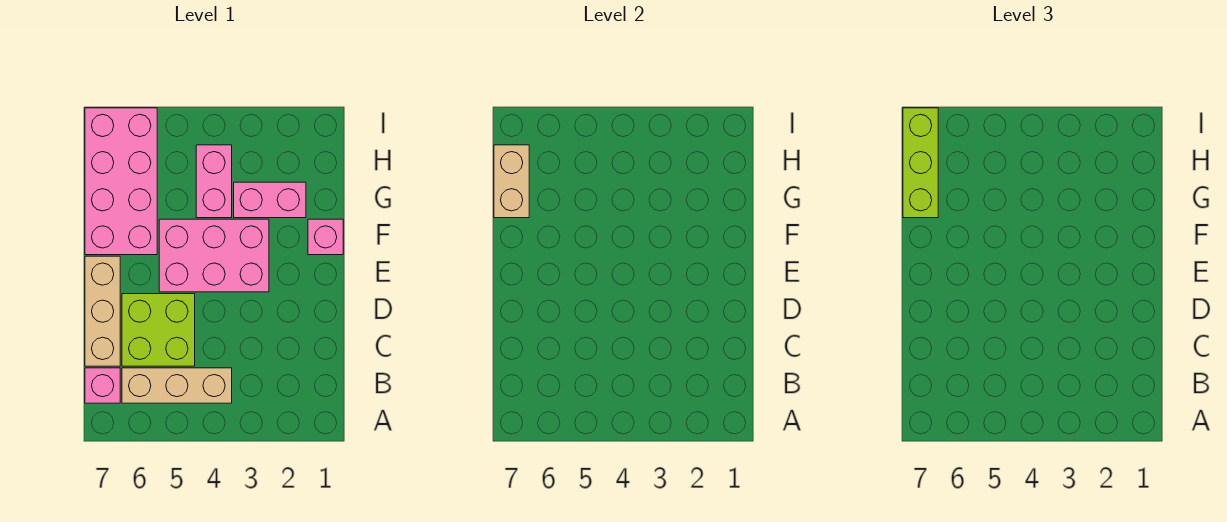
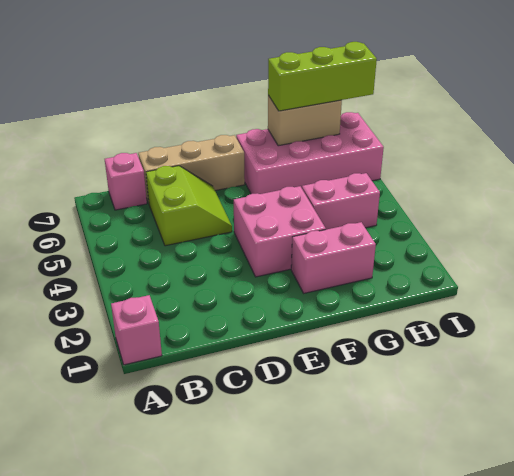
tan brick B4:B6 level 1 -> none
lime brick C5:D6 level 1 -> lime slope C5:D6 level 1 top C
pink brick E3:F5 level 1 -> pink brick E3:F4 level 1
pink brick F1 level 1 -> pink brick A1 level 1
pink brick G2:G3 level 1 -> pink brick F2:G2 level 1

